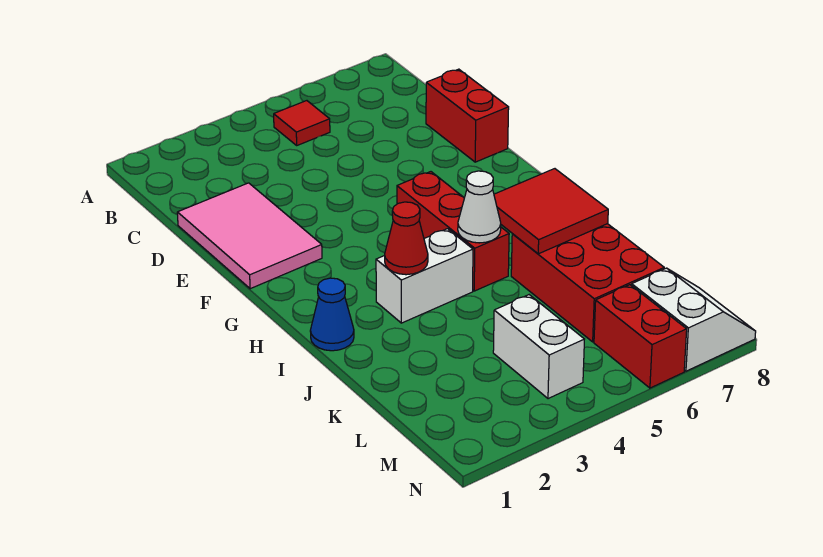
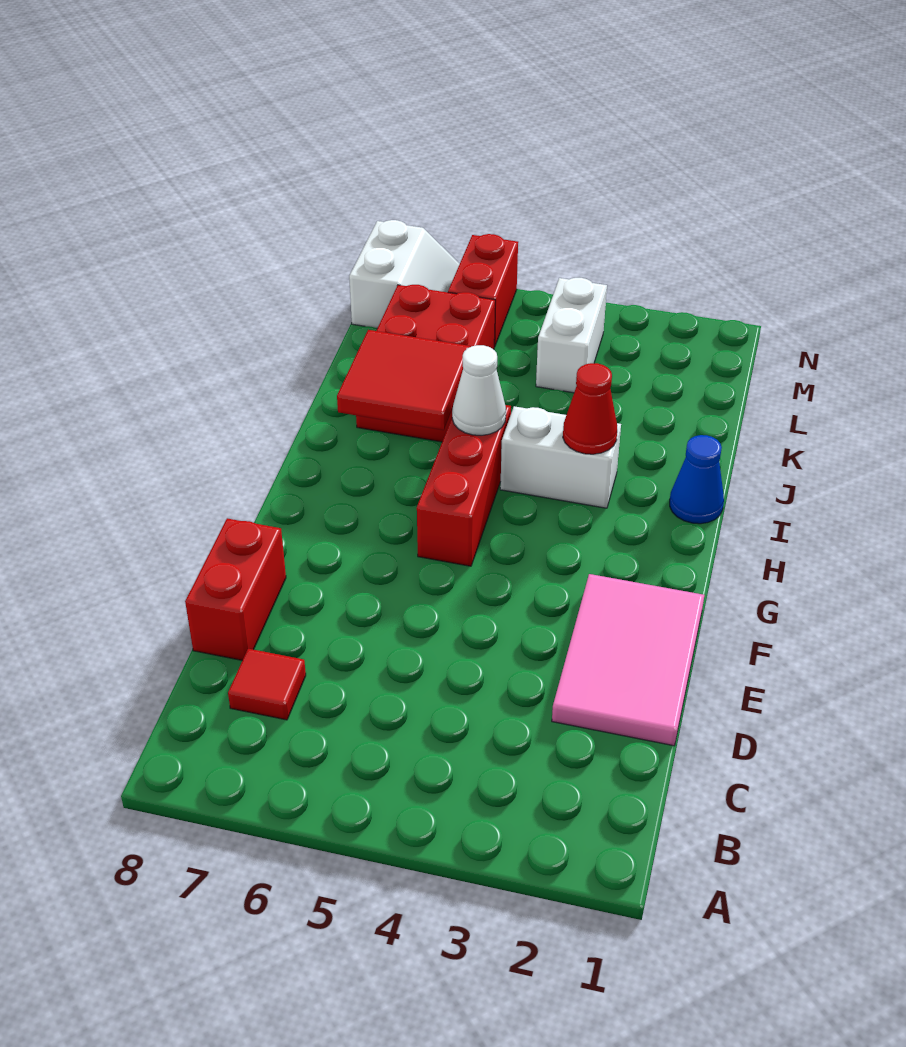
red tile B5 level 1 -> red tile C7 level 1
white slope M7:N8 level 1 top 7 -> white slope M7:N8 level 1 top 8

